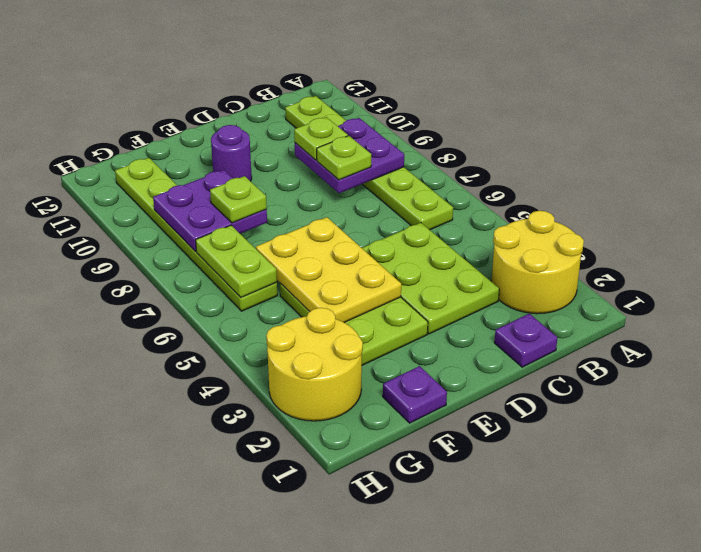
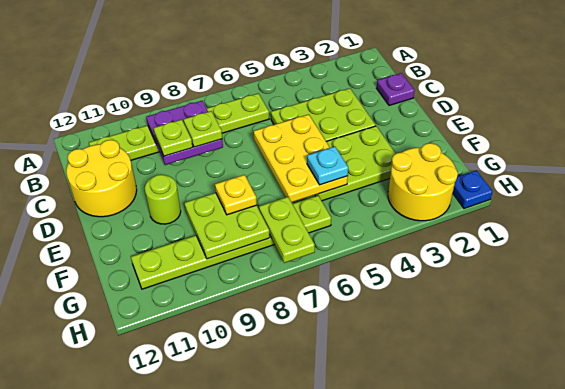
yellow round brick A2:B3 level 1 -> yellow round brick C11:D12 level 1
yellow plate E4:F6 level 2 -> yellow plate D5:F6 level 2
purple round brick E10 level 1 -> lime round brick E10 level 1
purple plate F1 level 1 -> none
none -> cyan plate F5 level 3
purple plate F8:G9 level 2 -> lime plate F8:G9 level 2
lime plate F8 level 3 -> yellow plate F8 level 3
lime plate G6:G7 level 2 -> lime plate G7:H7 level 2
none -> blue plate H1 level 1

